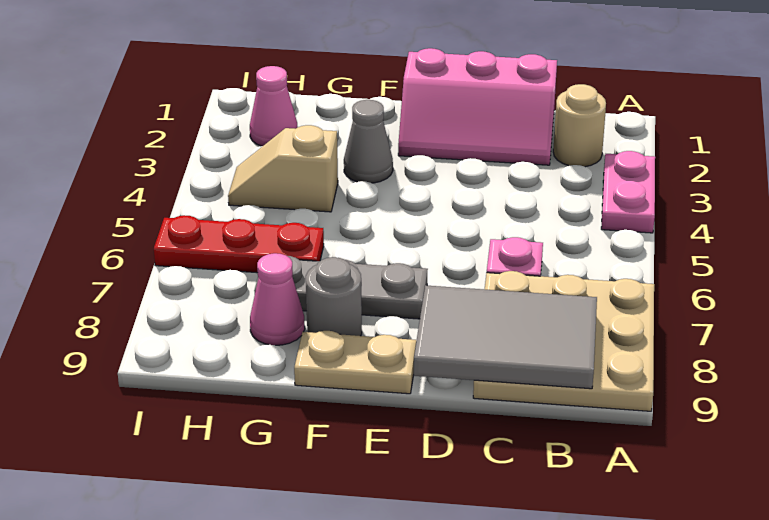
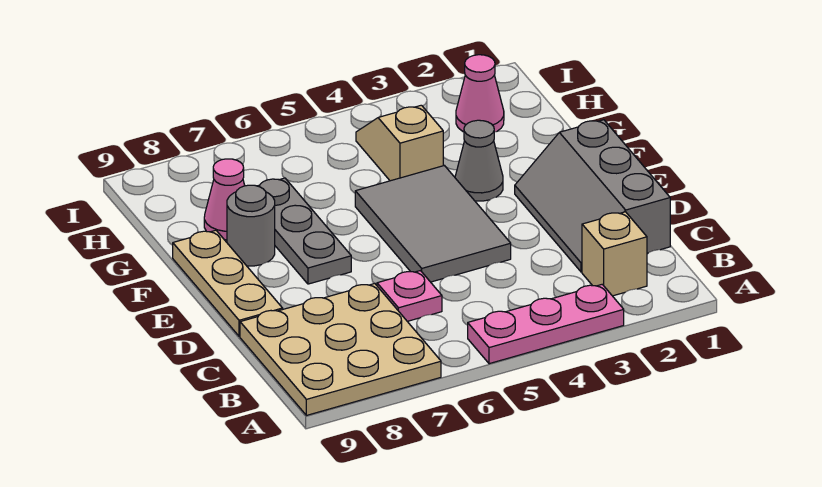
pink plate A3:A4 level 1 -> pink plate A3:A5 level 1
tan round brick B2 level 1 -> tan brick B2 level 1
grey tile B8:D9 level 2 -> grey tile D4:F5 level 1
pink slope C1:E2 level 1 top 1 -> grey slope C1:E2 level 1 top 1
tan plate E9:F9 level 1 -> tan plate D9:F9 level 1
red plate G6:I6 level 1 -> none

